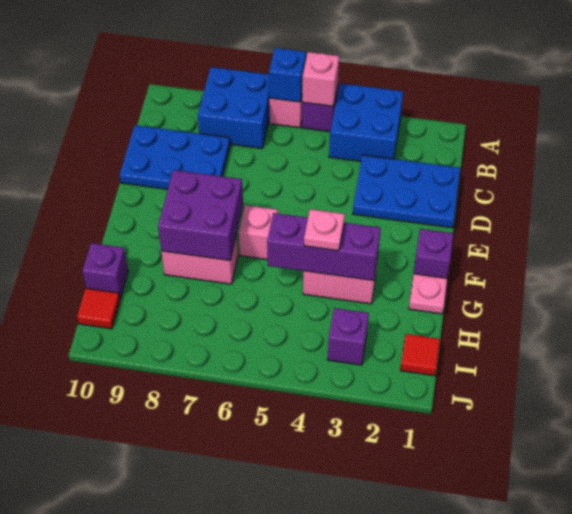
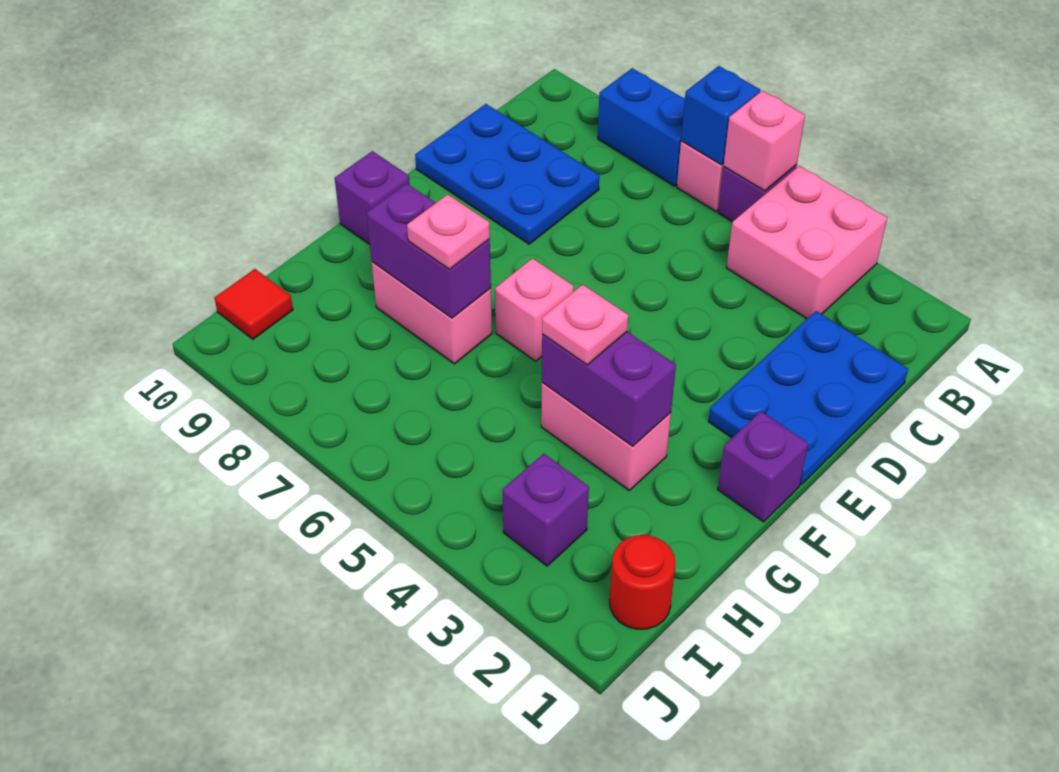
blue brick A3:B4 level 1 -> pink brick A3:B4 level 1
blue brick A7:B8 level 1 -> blue brick A7:A8 level 1
blue plate C1:D3 level 1 -> blue plate C1:E2 level 1
purple brick F7:G8 level 2 -> purple brick G7:G8 level 2
pink plate G1 level 1 -> pink plate G7 level 3
purple brick G3:G5 level 2 -> purple brick G3:G4 level 2
purple brick H10 level 1 -> purple brick F10 level 1
red tile I1 level 1 -> red round brick I1 level 1

